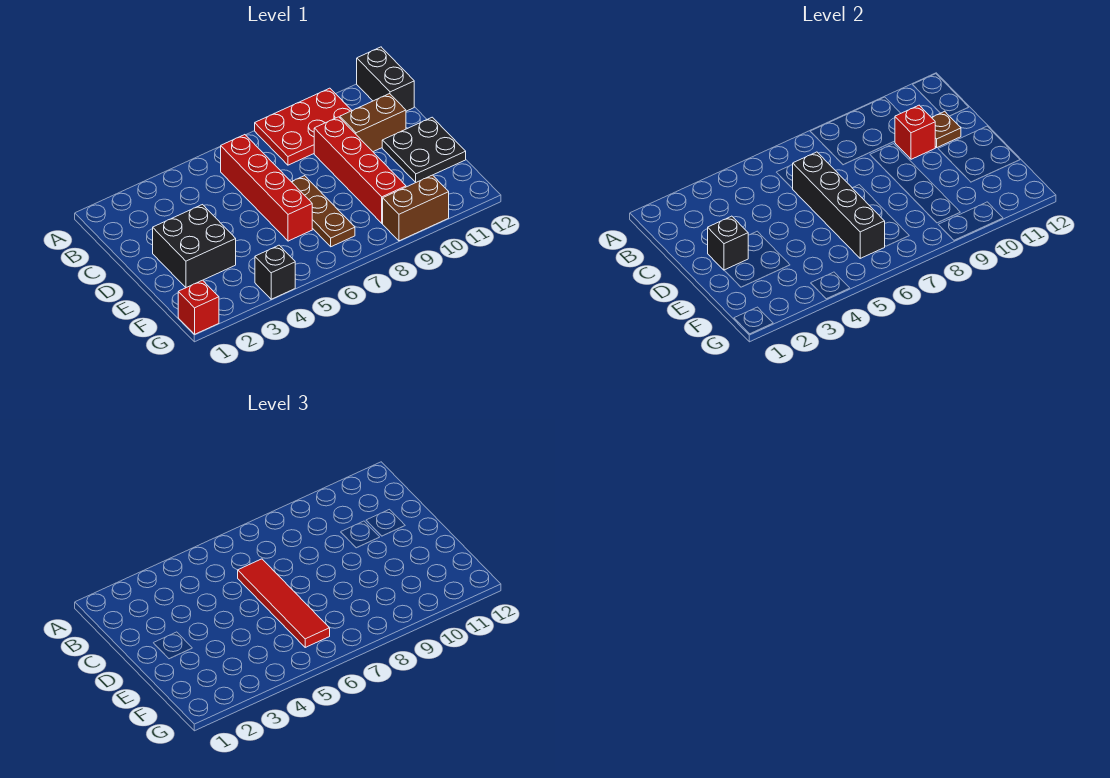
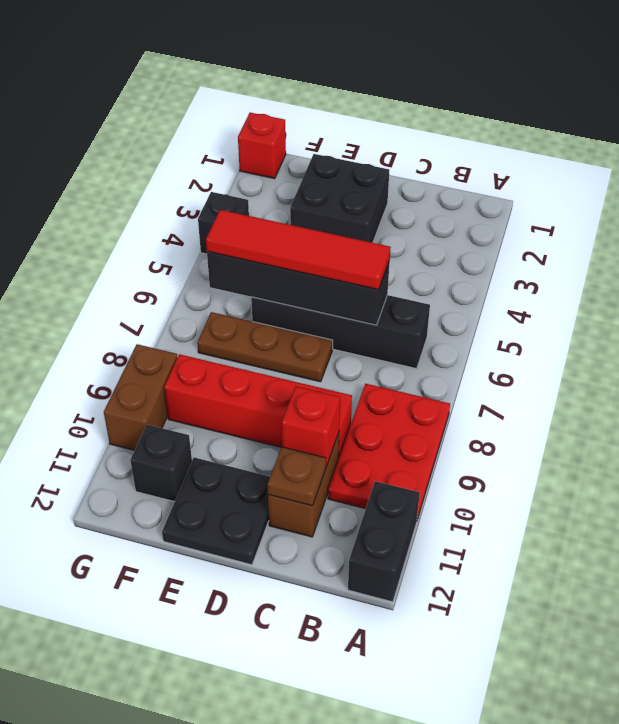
black brick A12:B12 level 1 -> black brick A11:A12 level 1
red brick B6:E6 level 1 -> black brick B6:E6 level 1
black brick D2 level 2 -> black brick F11 level 1

